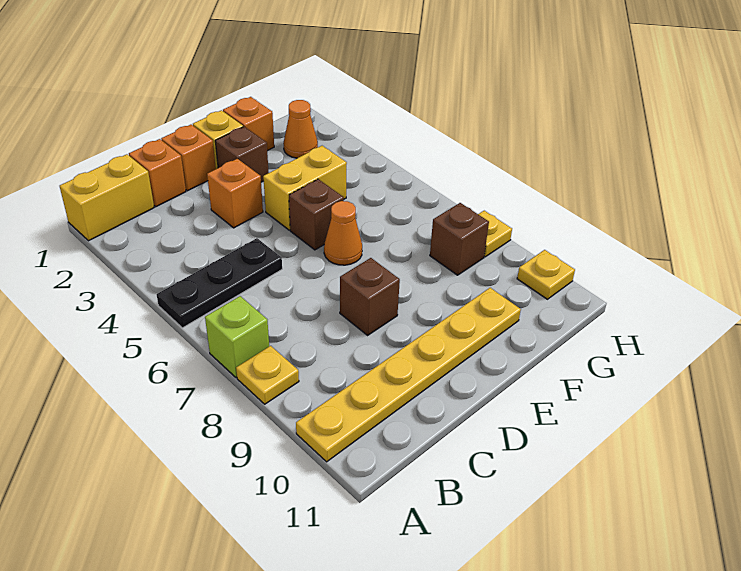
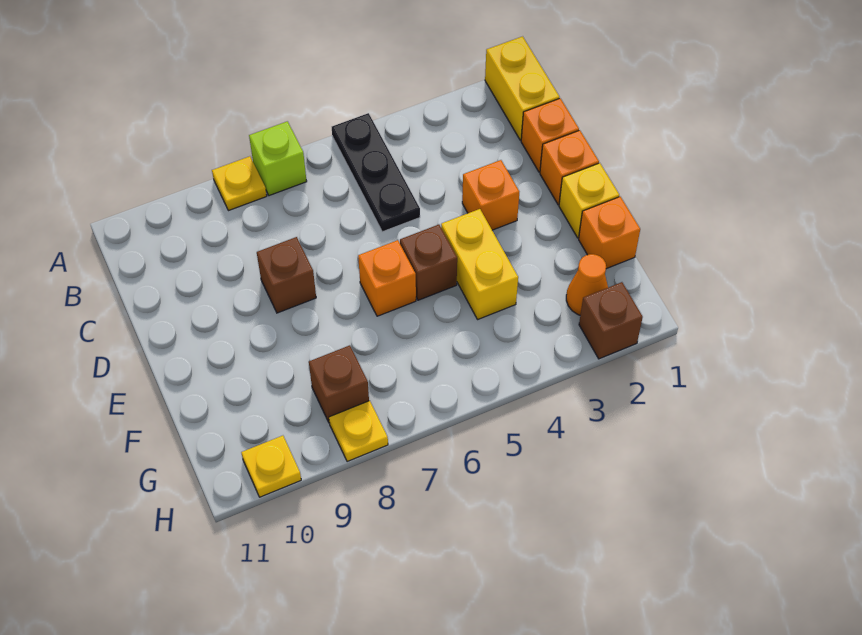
yellow plate A10:F10 level 1 -> none
brown brick E2 level 1 -> brown brick H2 level 1
orange cone E6 level 1 -> orange brick E6 level 1

